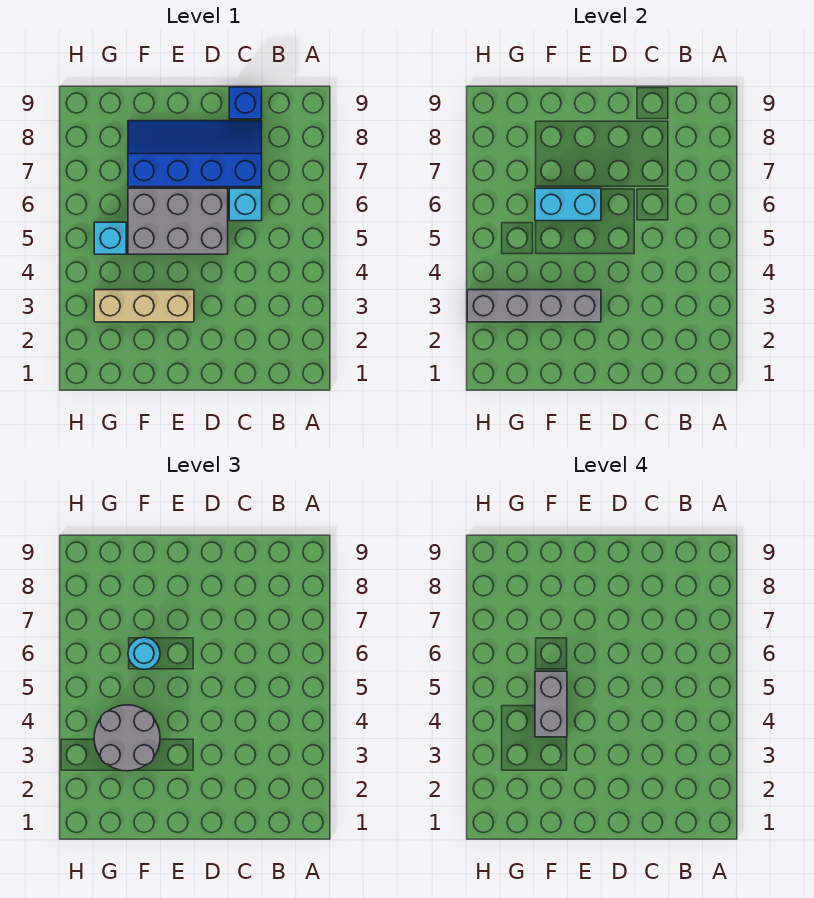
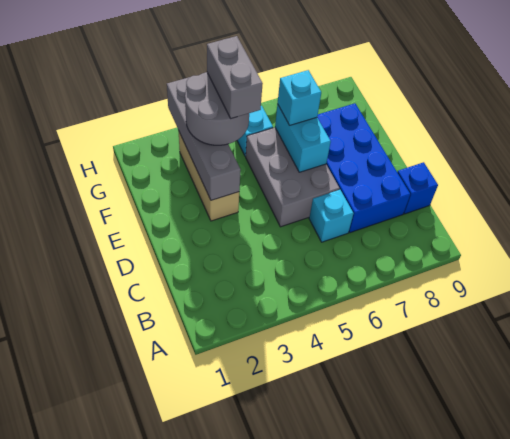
blue slope C7:F8 level 1 top 7 -> blue brick C7:F8 level 1
grey brick F4:F5 level 4 -> grey brick F4:G4 level 4
cyan round brick F6 level 3 -> cyan brick F6 level 3

